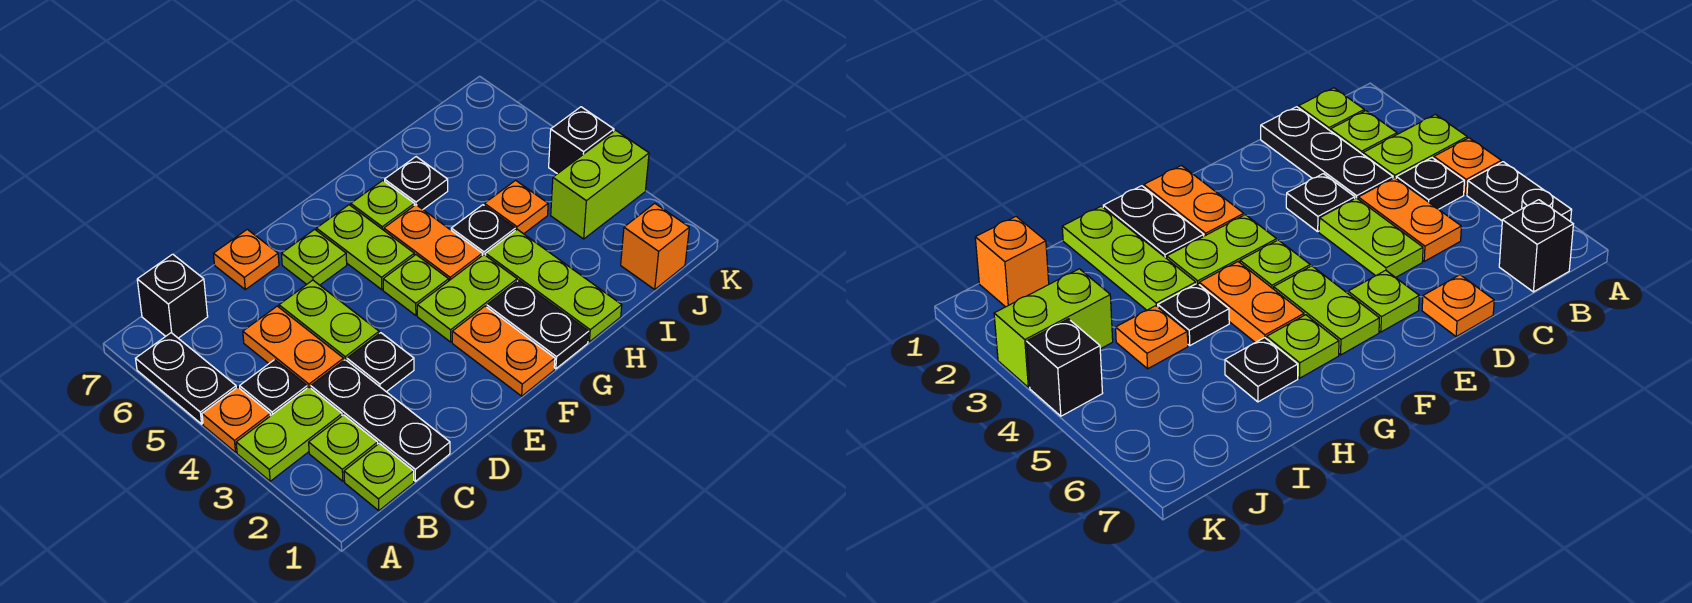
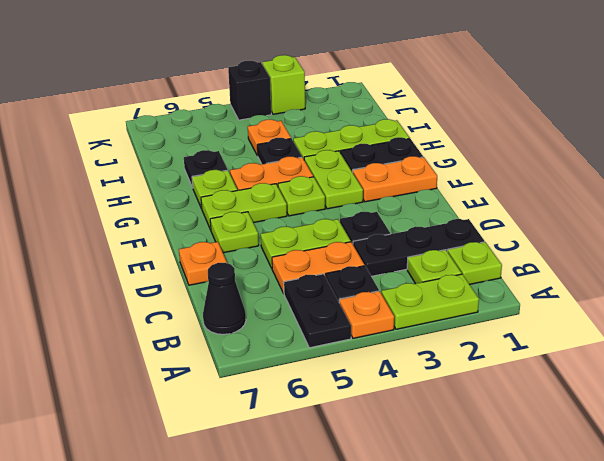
lime plate A3:B3 level 1 -> lime plate A2:A3 level 1
black plate A5:A6 level 1 -> black plate A5:B5 level 1
black brick B7 level 1 -> black cone B7 level 1
orange brick J1 level 1 -> none
lime brick J3:K3 level 1 -> lime brick K3 level 1

